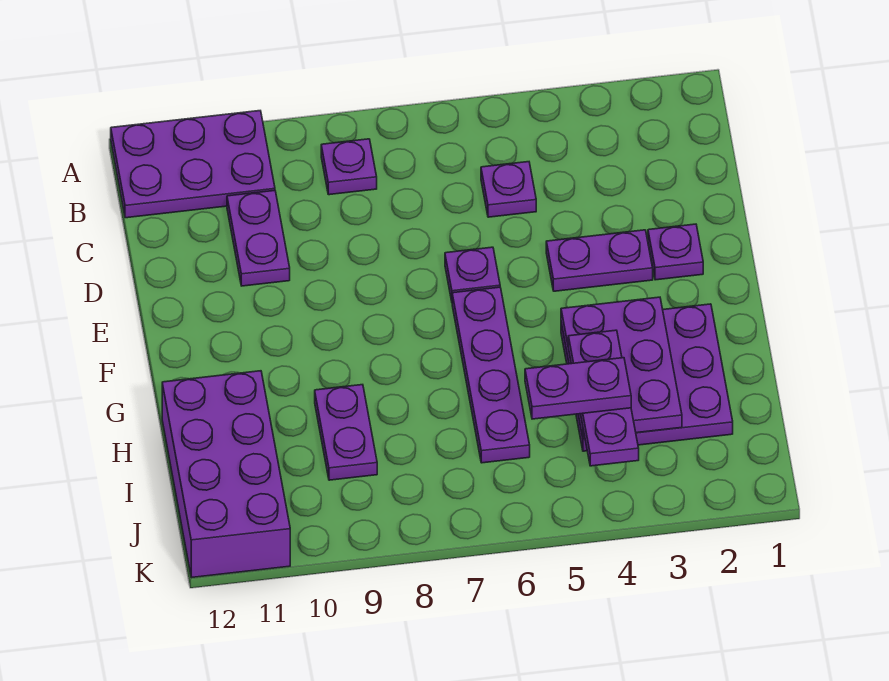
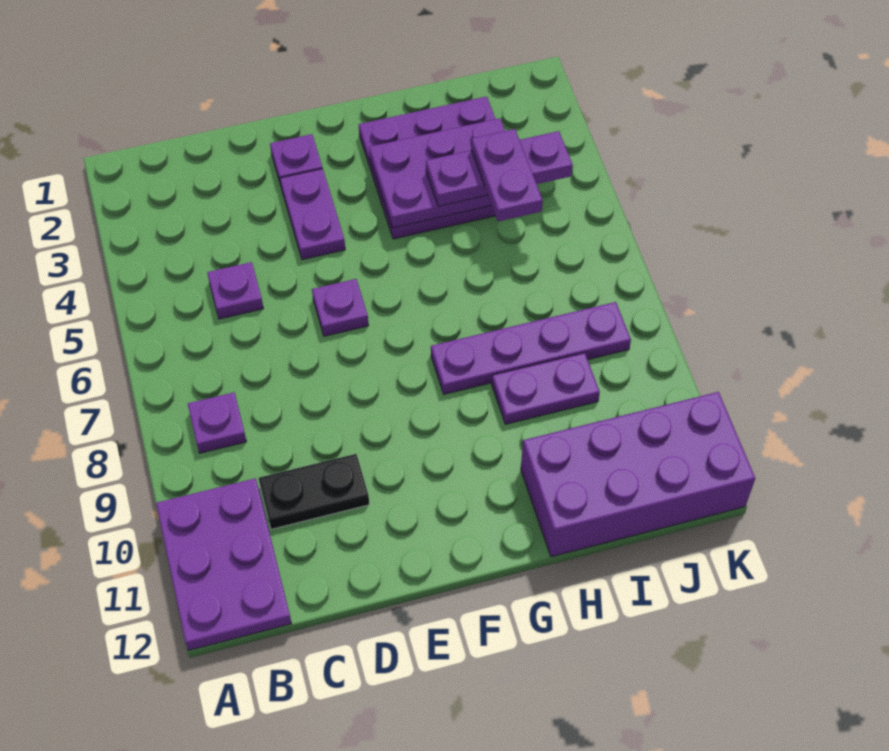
purple plate C10:D10 level 1 -> black plate C10:D10 level 1
purple plate F6:I6 level 1 -> purple plate G8:J8 level 1

